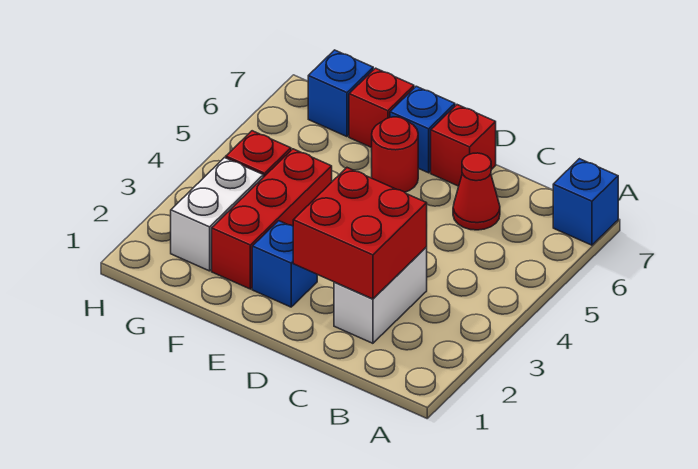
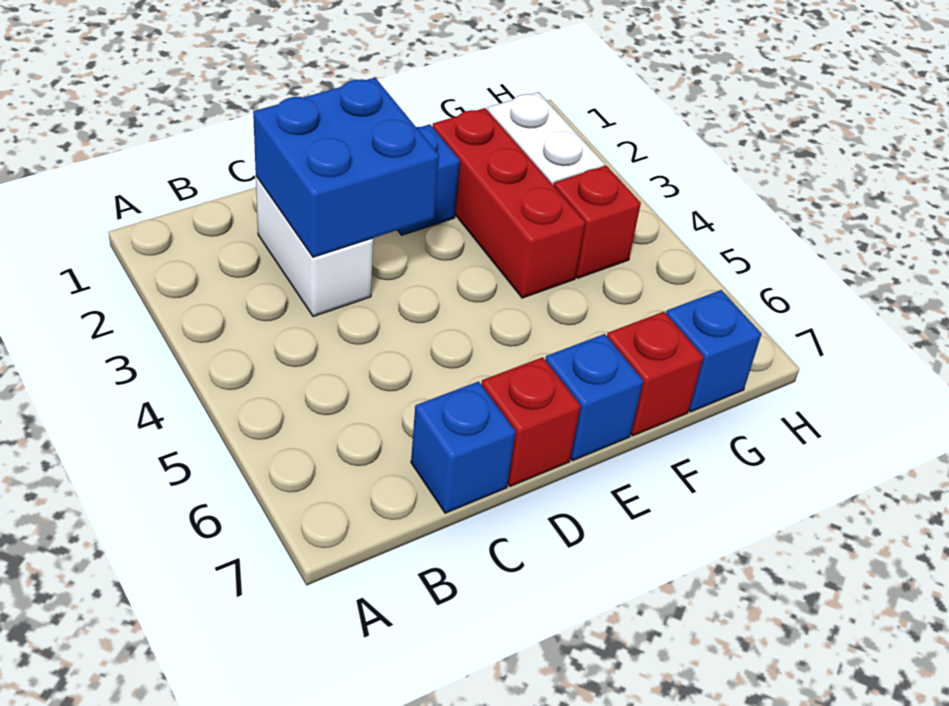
blue brick A7 level 1 -> blue brick C7 level 1
red brick C2:D3 level 2 -> blue brick C2:D3 level 2
red cone C6 level 1 -> none
red round brick E6 level 1 -> none

